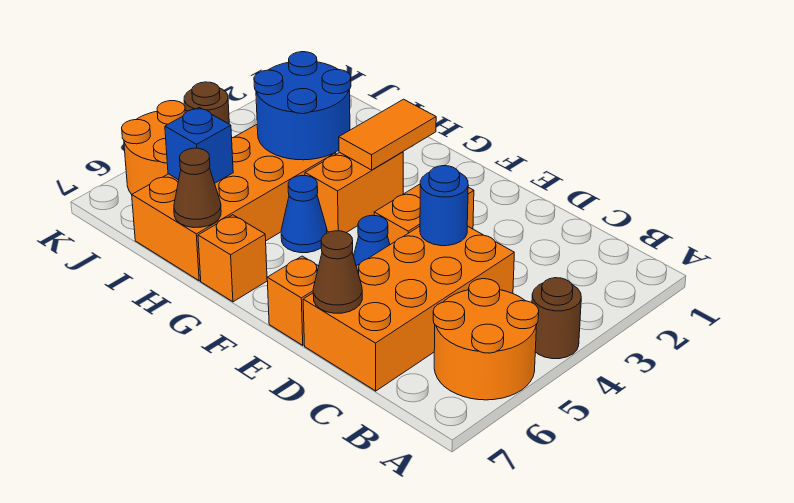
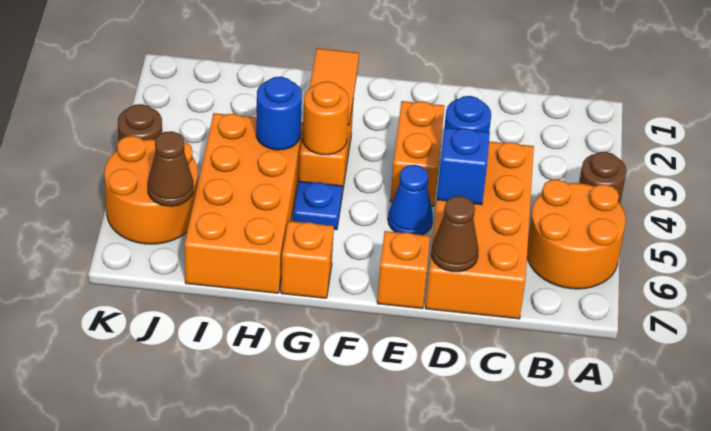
none -> orange round brick G4 level 2
blue cone G5 level 1 -> blue plate G5 level 1
blue round brick H3:I4 level 2 -> blue round brick H4 level 2
brown cone H7 level 2 -> brown cone J6 level 2
blue brick I6 level 2 -> blue brick D5 level 2

